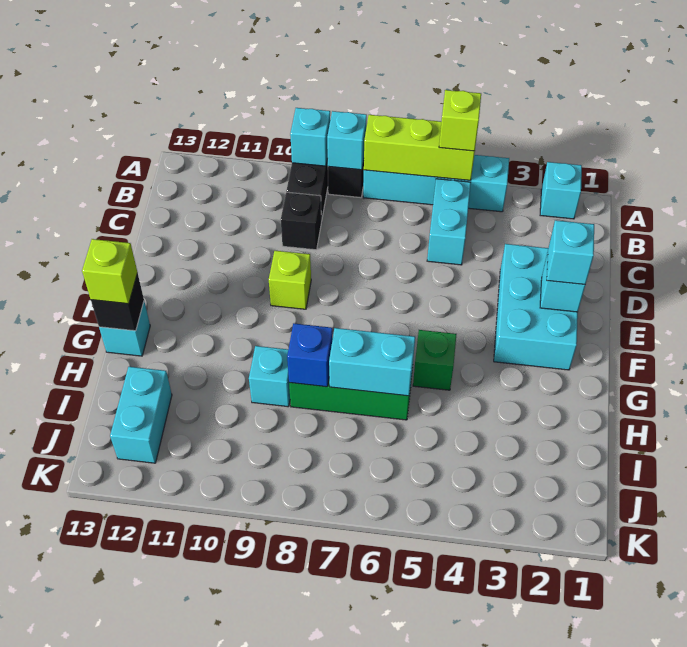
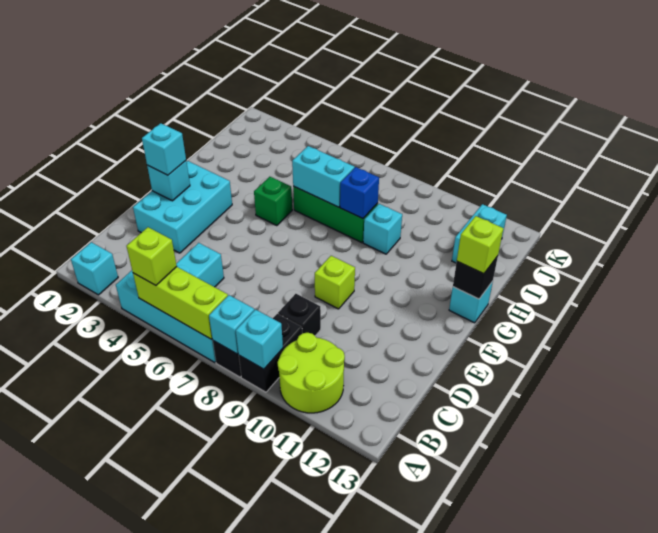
none -> lime round brick A10:B11 level 1

